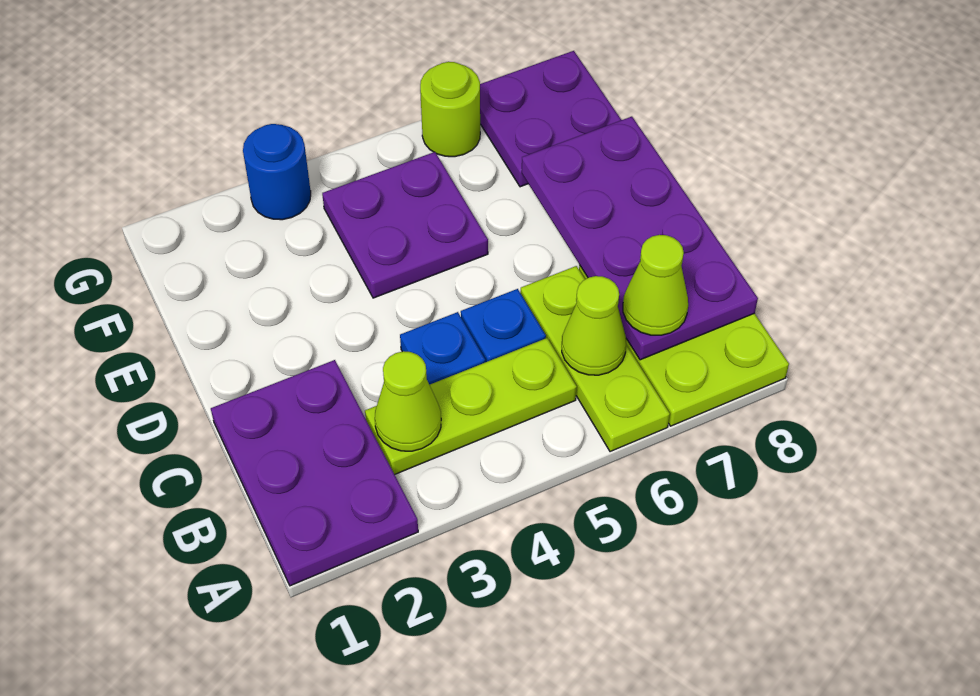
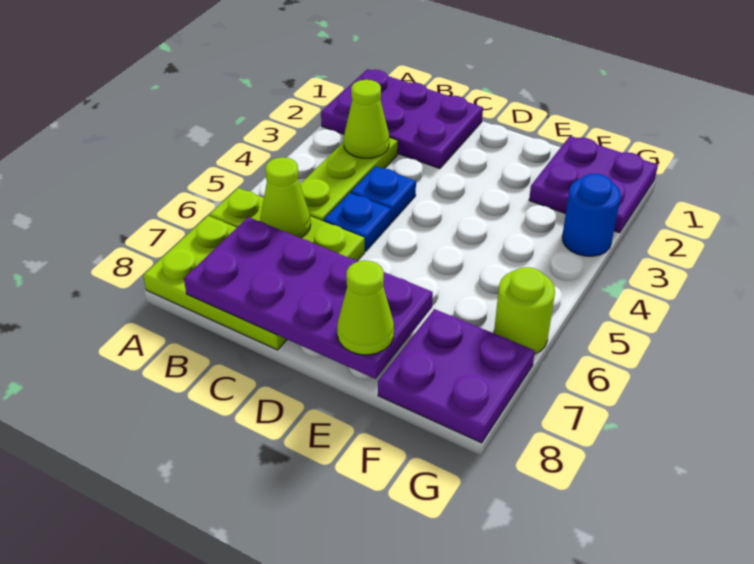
lime cone B7 level 3 -> lime cone E8 level 3
purple plate E4:F5 level 1 -> purple plate F1:G2 level 1

